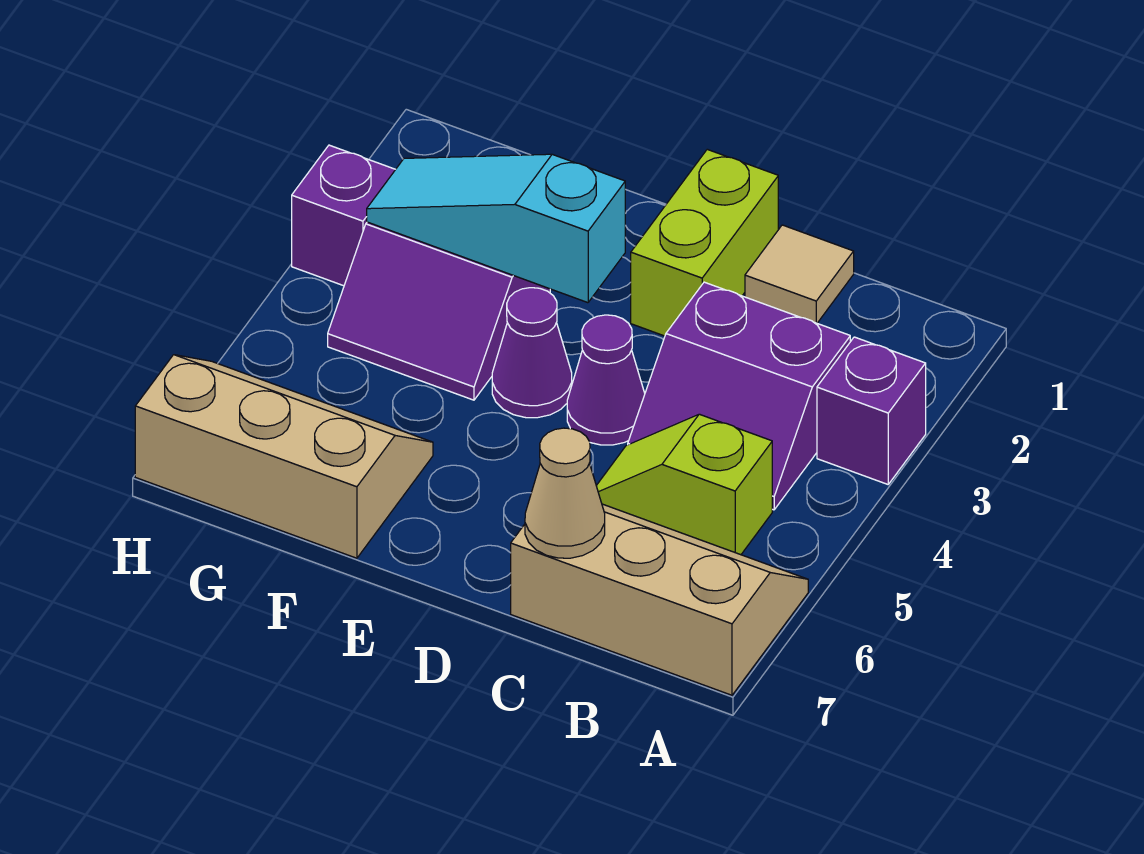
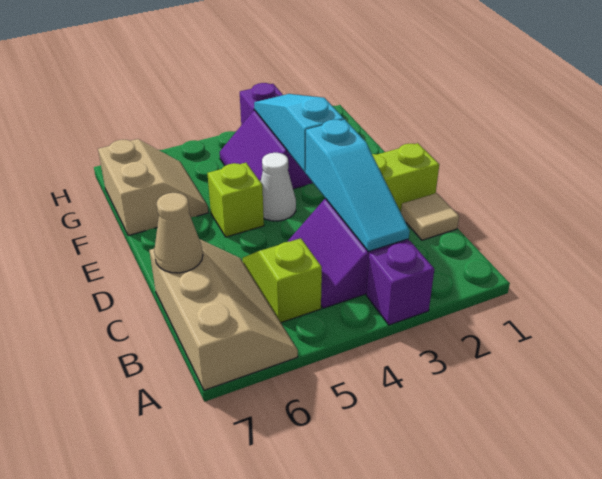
none -> cyan slope B3:D3 level 2 top D
purple cone D4 level 1 -> none
purple cone E4 level 1 -> white cone E4 level 1
none -> lime brick E5 level 1
tan slope F6:H7 level 1 top 7 -> tan slope F6:G7 level 1 top 7

